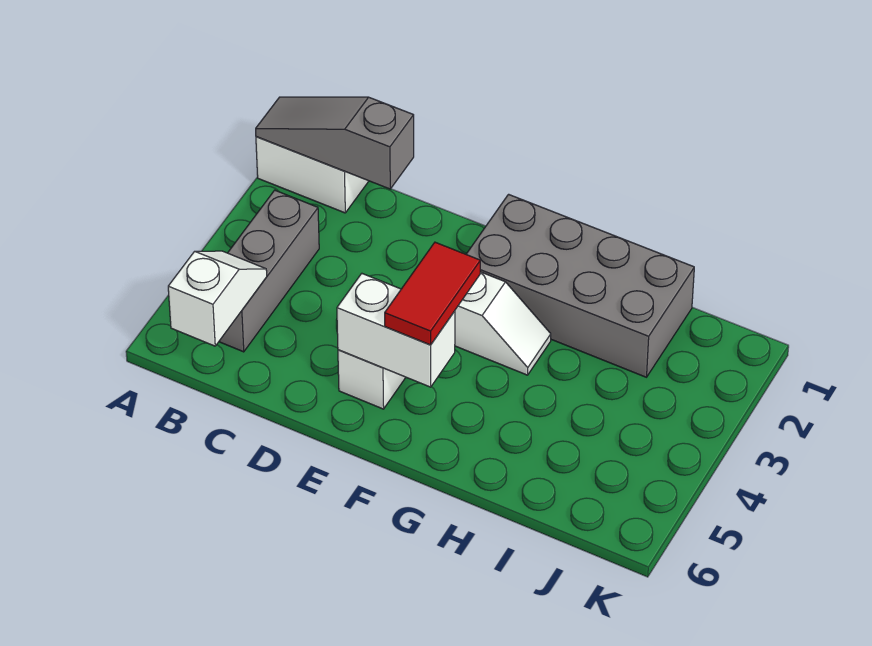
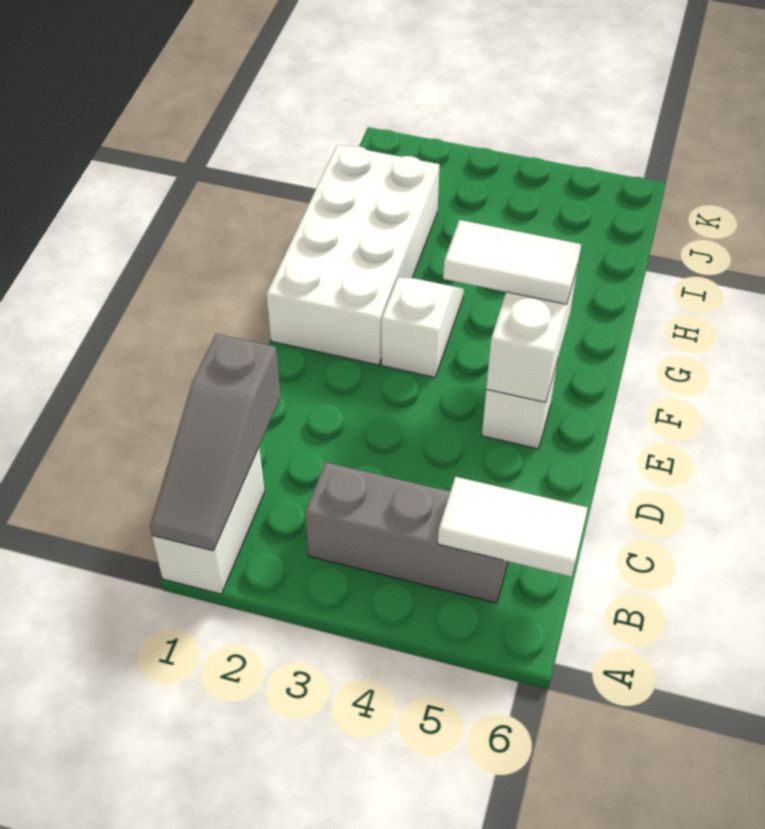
white slope B5:B6 level 2 top 6 -> white tile B5:B6 level 2
grey brick F1:I2 level 1 -> white brick F1:I2 level 1
red tile F4:F5 level 3 -> white tile F4:F5 level 3

